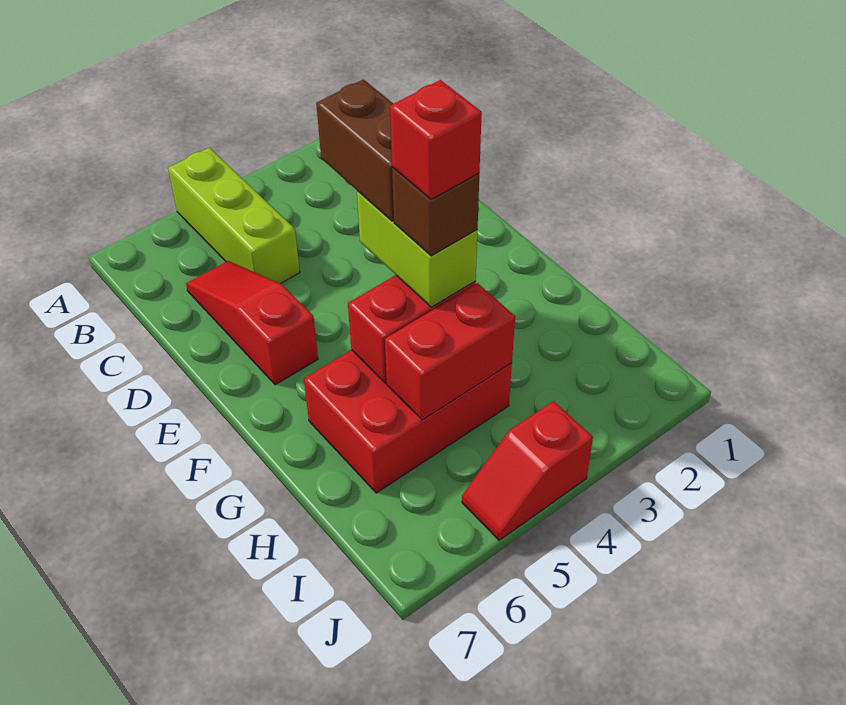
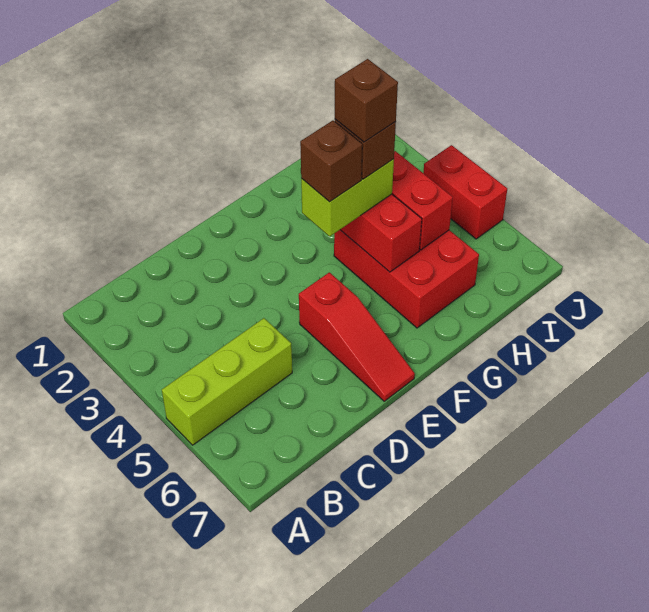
red slope C6:E6 level 1 top E -> red slope E5:E7 level 1 top 5
brown brick E4:F4 level 4 -> brown brick F4 level 4
red brick G4 level 5 -> brown brick G4 level 5
red slope J4:J5 level 1 top 4 -> red brick J4:J5 level 1

